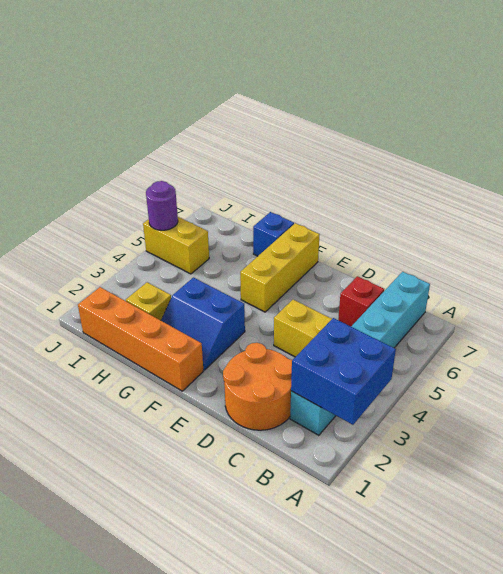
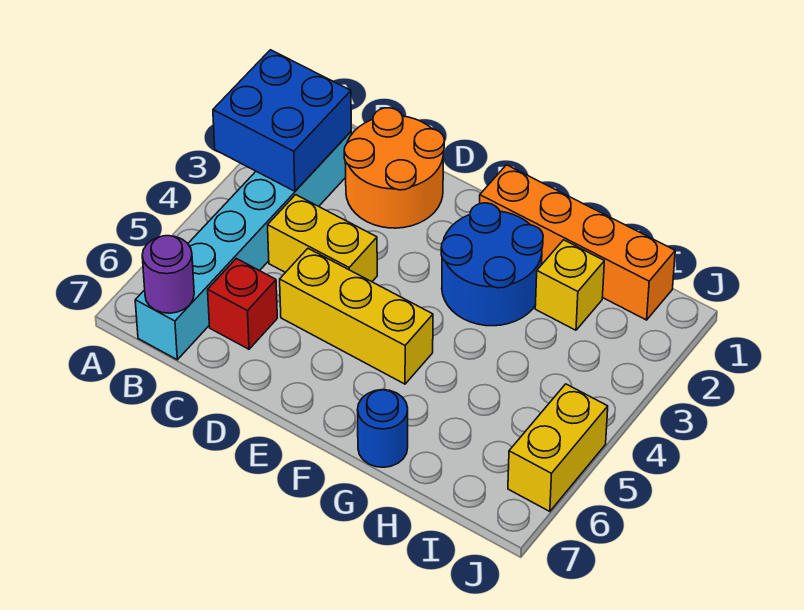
blue slope F2:G3 level 1 top 3 -> blue round brick F2:G3 level 1
yellow brick F5:F7 level 1 -> yellow brick D5:F5 level 1
blue brick G7 level 1 -> blue round brick G7 level 1
yellow brick I5:J5 level 1 -> yellow brick J5:J6 level 1
purple round brick J5 level 2 -> purple round brick B7 level 2

